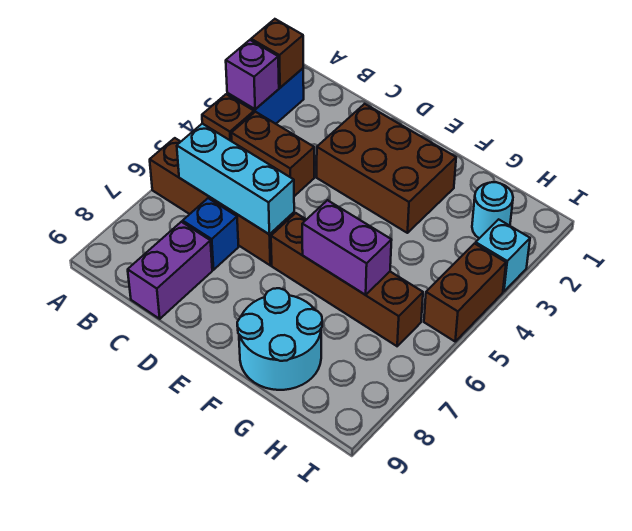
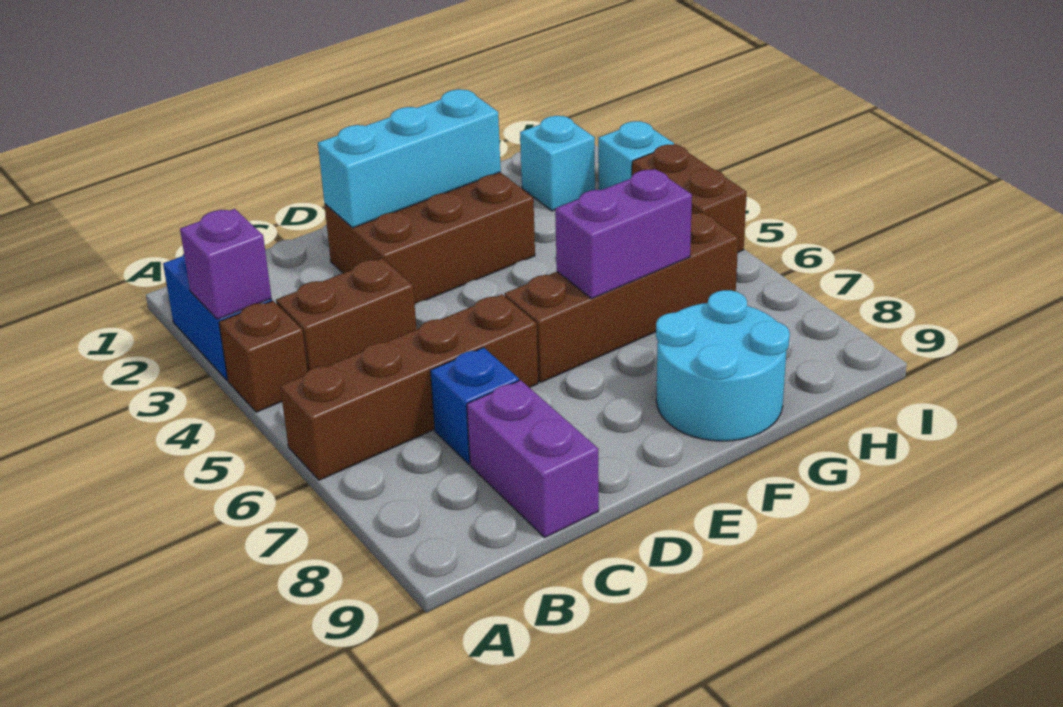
brown brick A2 level 2 -> none
cyan brick B6:D6 level 2 -> cyan brick D2:F2 level 2
cyan round brick H2 level 1 -> cyan brick H2 level 1

